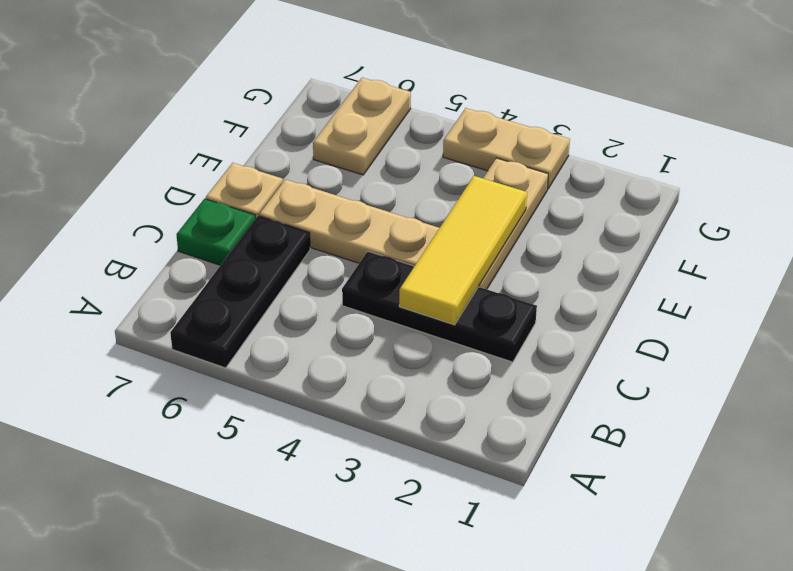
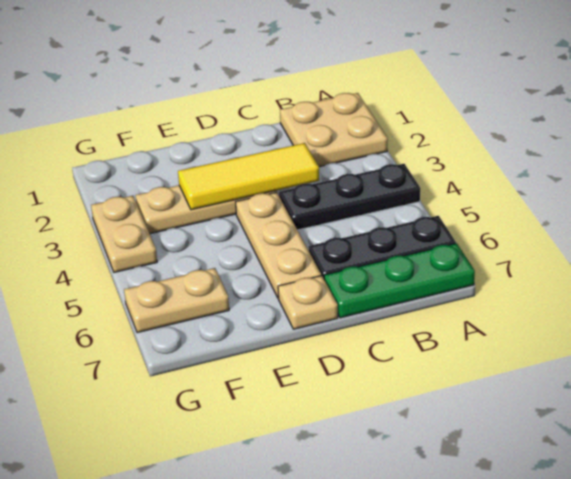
none -> tan plate A1:B2 level 1
black plate C2:C4 level 1 -> black plate A4:C4 level 1
green plate C7 level 1 -> green plate A7:C7 level 1

